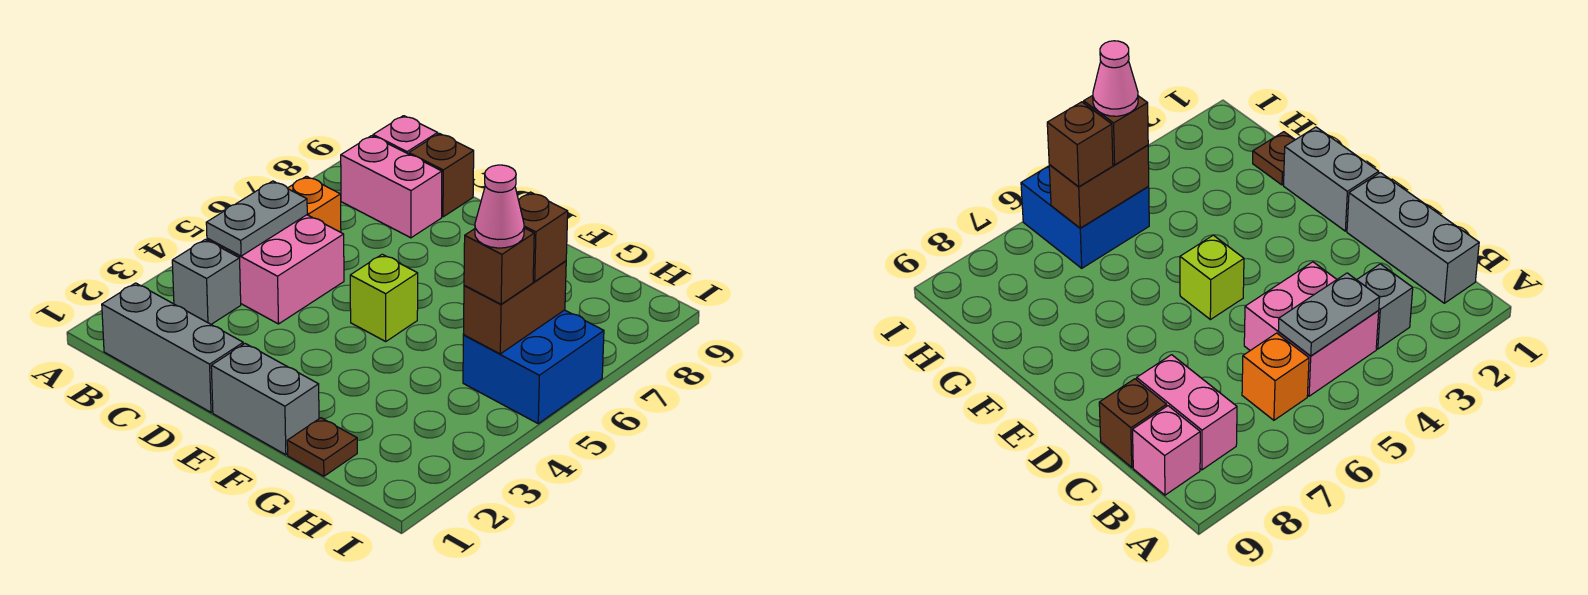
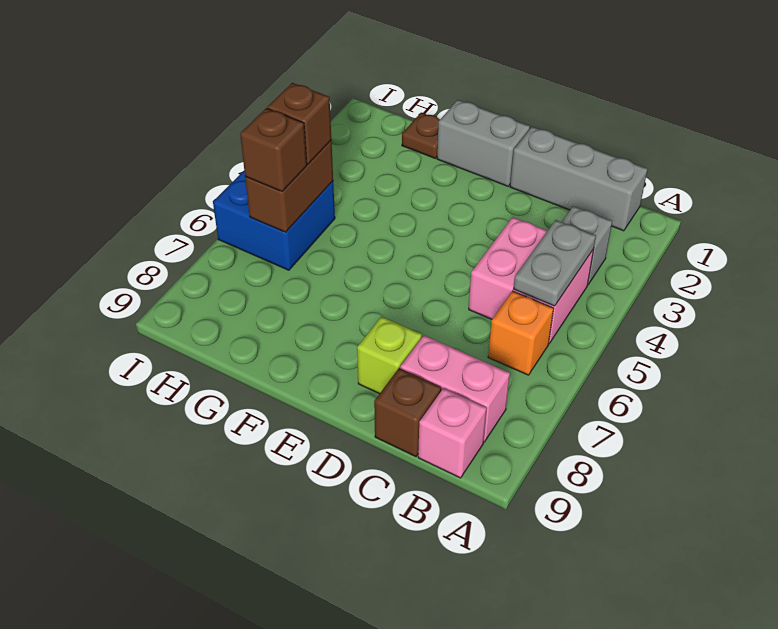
lime brick E5 level 1 -> lime brick D8 level 1
pink cone H5 level 4 -> none

